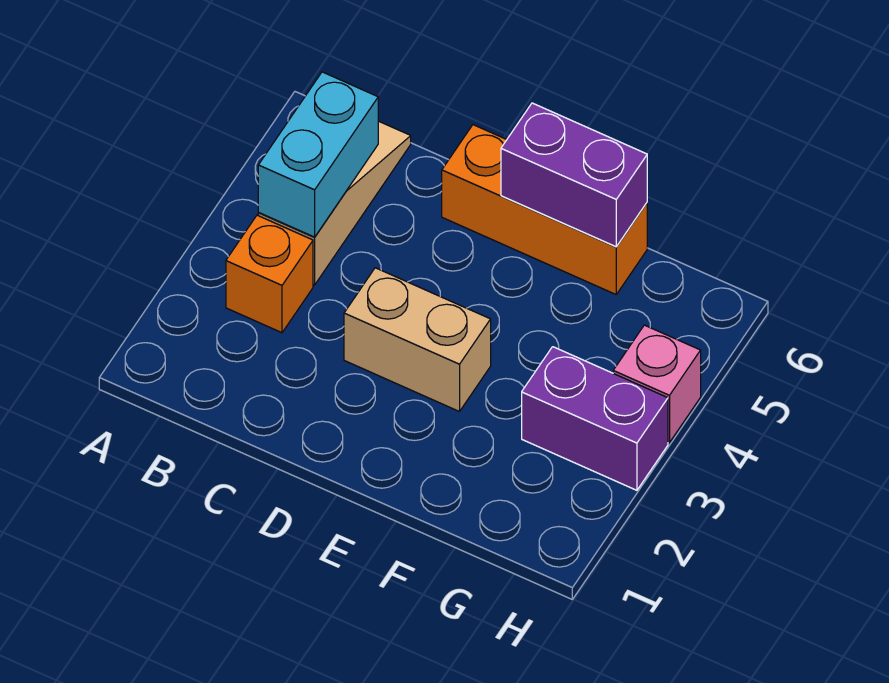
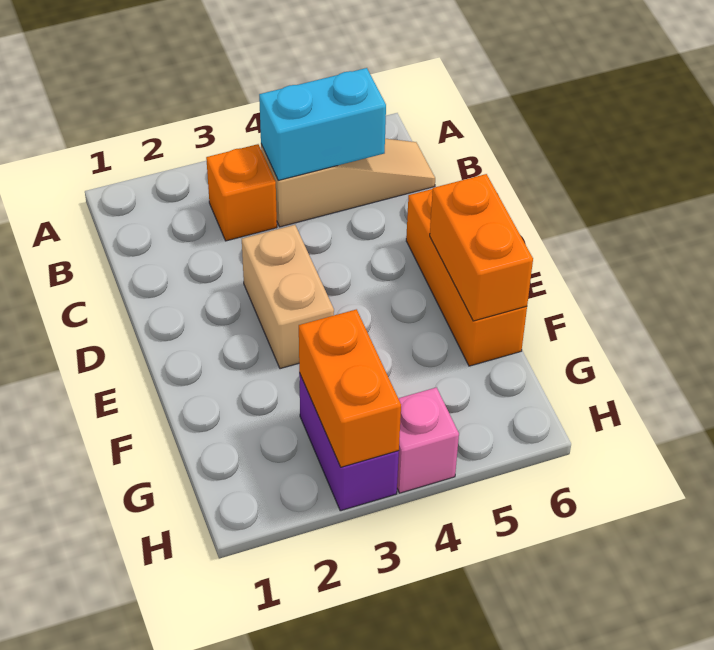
purple brick E6:F6 level 2 -> orange brick E6:F6 level 2
none -> orange brick G3:H3 level 2

